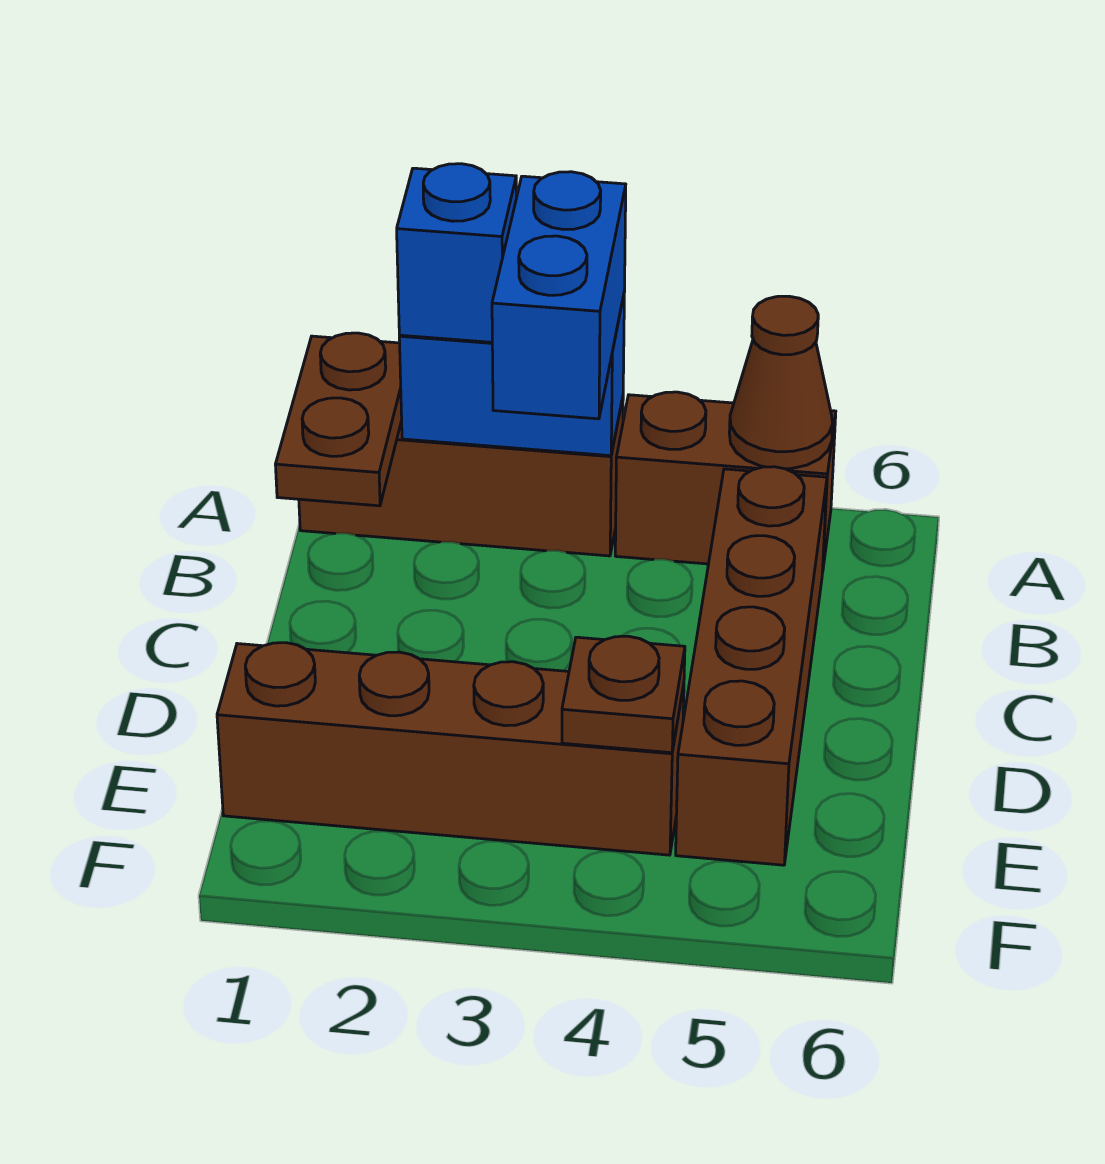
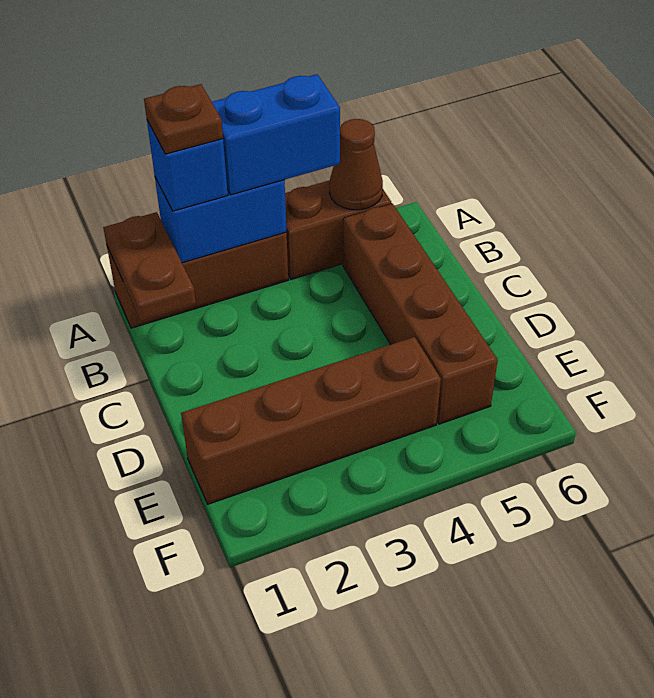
blue brick A3:B3 level 3 -> blue brick A3:A4 level 3
brown plate E4 level 2 -> brown plate A2 level 4

